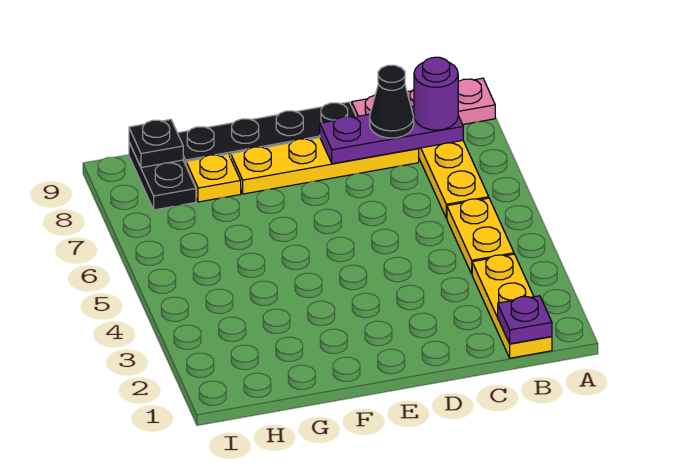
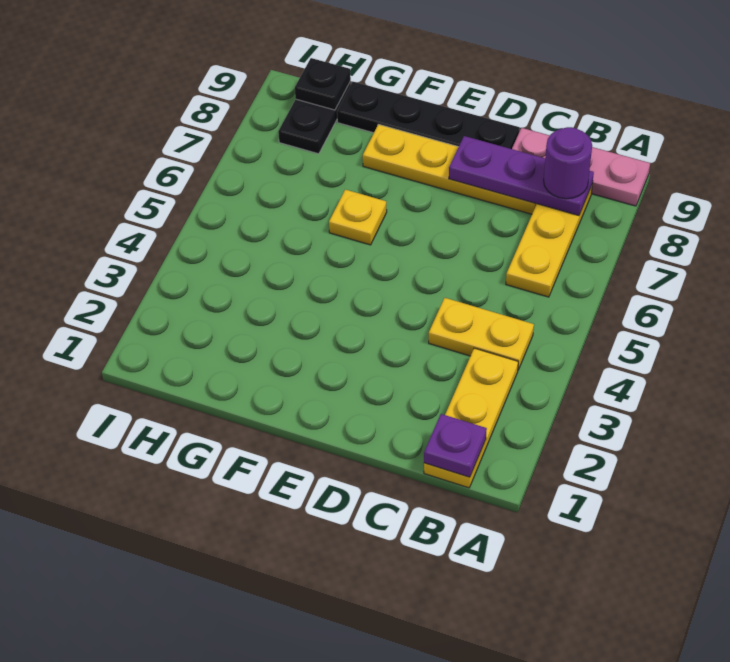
yellow plate B4:B5 level 1 -> yellow plate B4:C4 level 1
black cone C8 level 3 -> none
yellow plate G8 level 1 -> yellow plate F6 level 1

